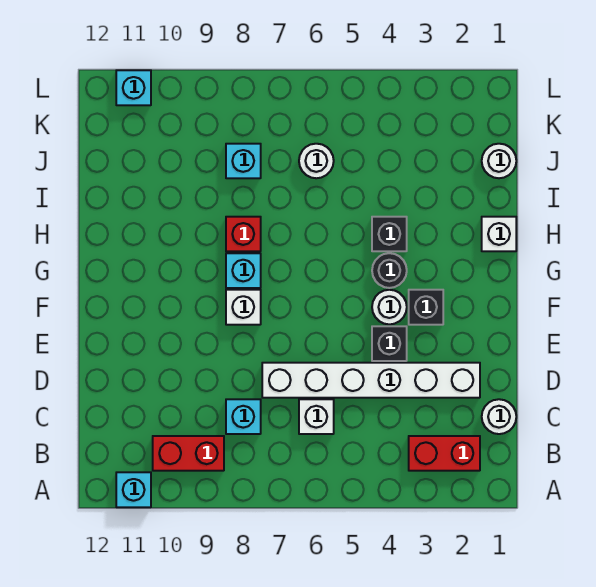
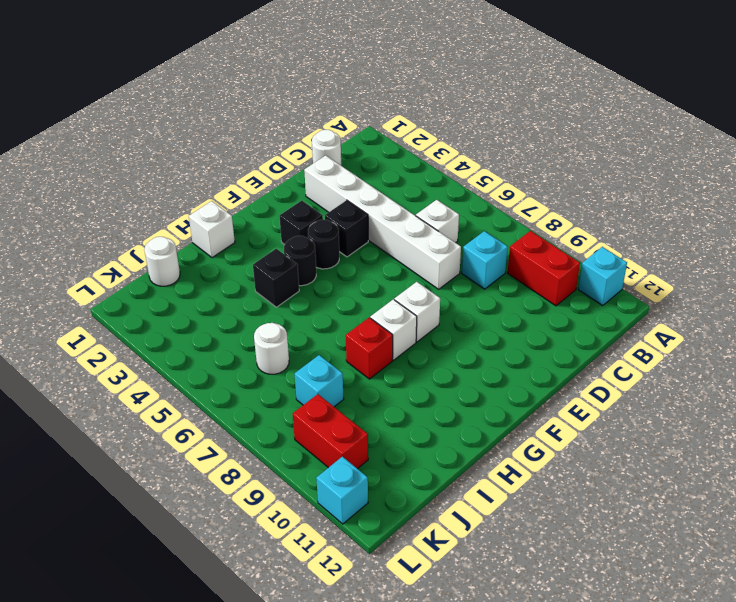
red brick B2:B3 level 1 -> red brick K9:K10 level 1
white round brick F4 level 1 -> black round brick F4 level 1
cyan brick G8 level 1 -> white brick G8 level 1

